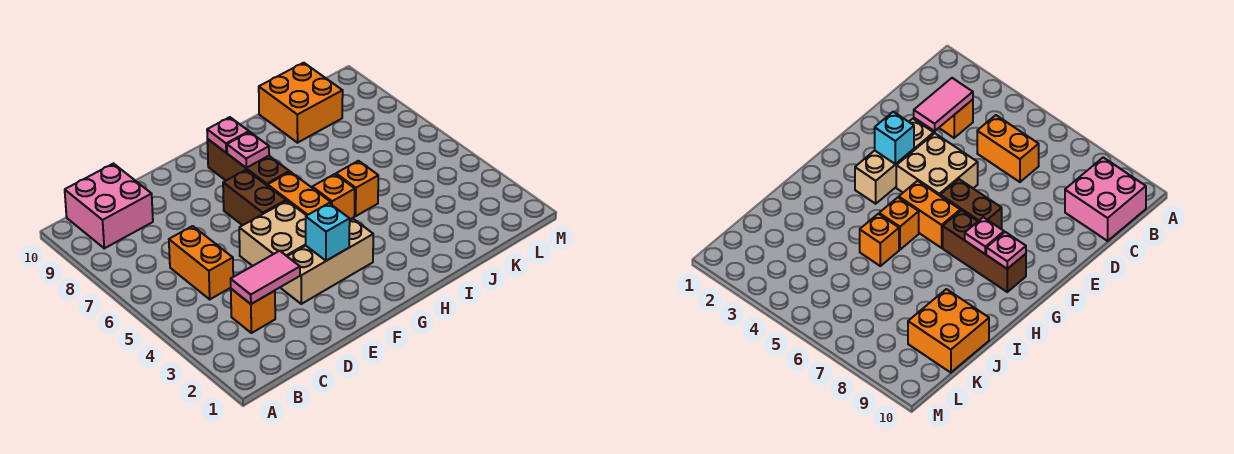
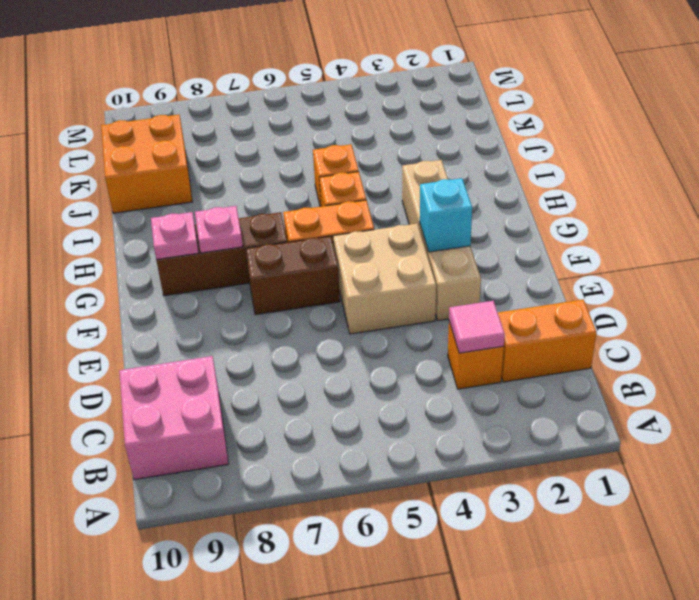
pink tile C3:D3 level 2 -> pink tile C3 level 2
orange brick C5:C6 level 1 -> orange brick C1:C2 level 1
tan brick E3:G3 level 1 -> tan brick E3:H3 level 1

